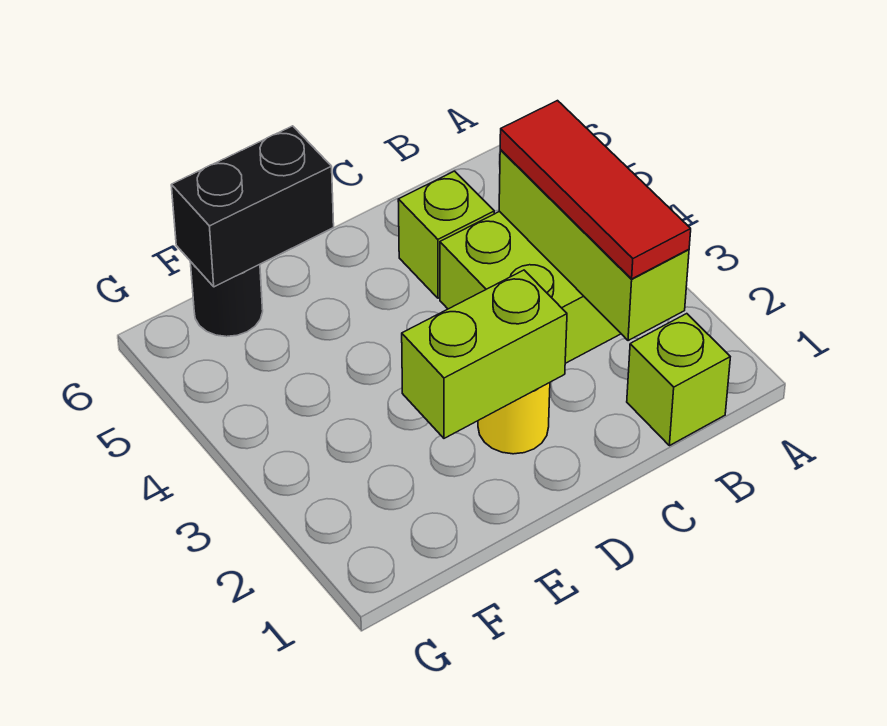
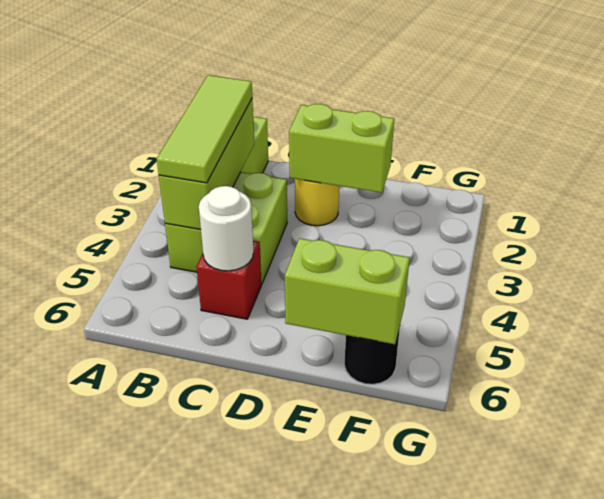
red tile B2:B4 level 3 -> lime tile B2:B4 level 3
lime brick C5 level 1 -> red brick C5 level 1
none -> white round brick C5 level 2
black brick E6:F6 level 2 -> lime brick E6:F6 level 2

